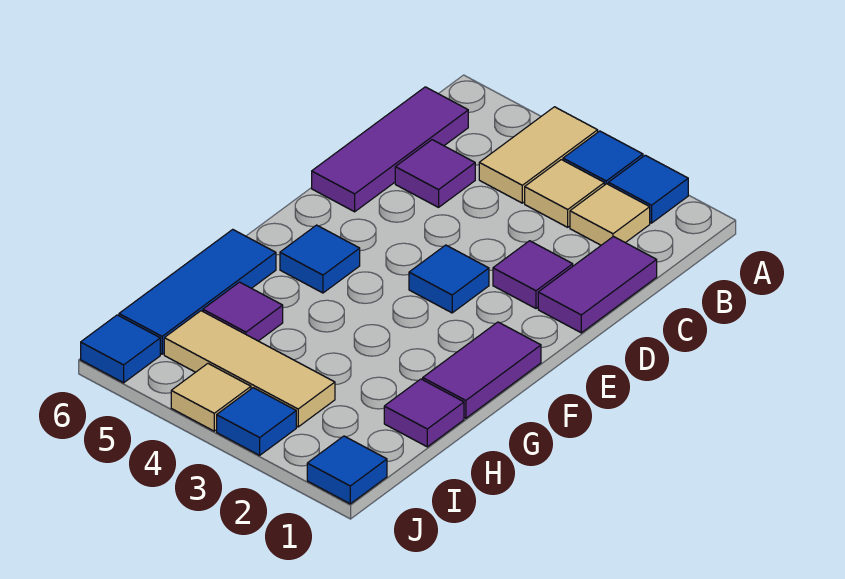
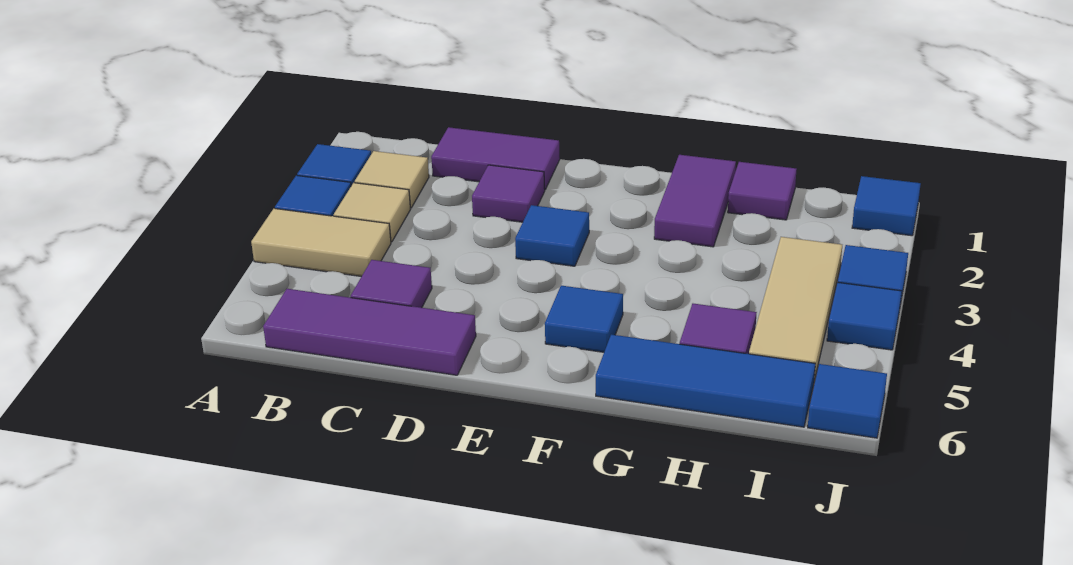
purple tile F1:G1 level 1 -> purple tile G1:G2 level 1
tan tile J4 level 1 -> blue tile J4 level 1

